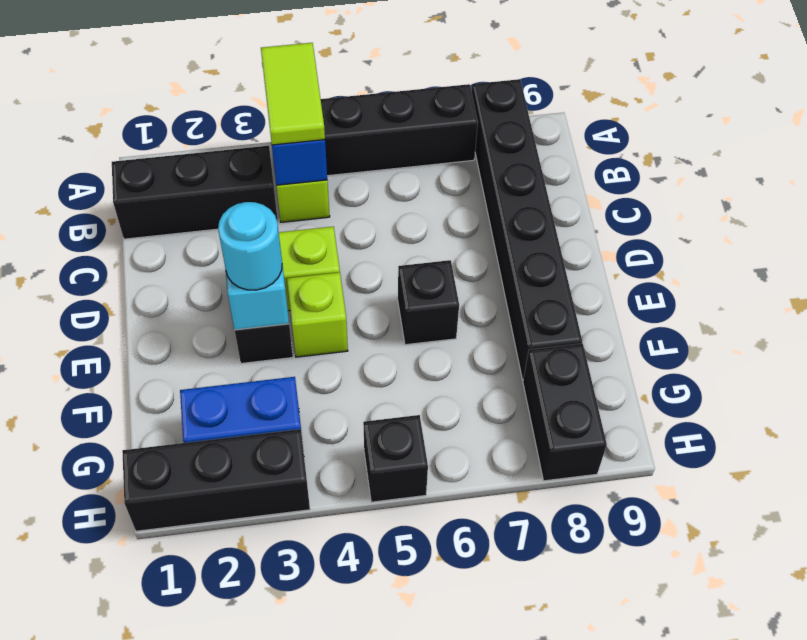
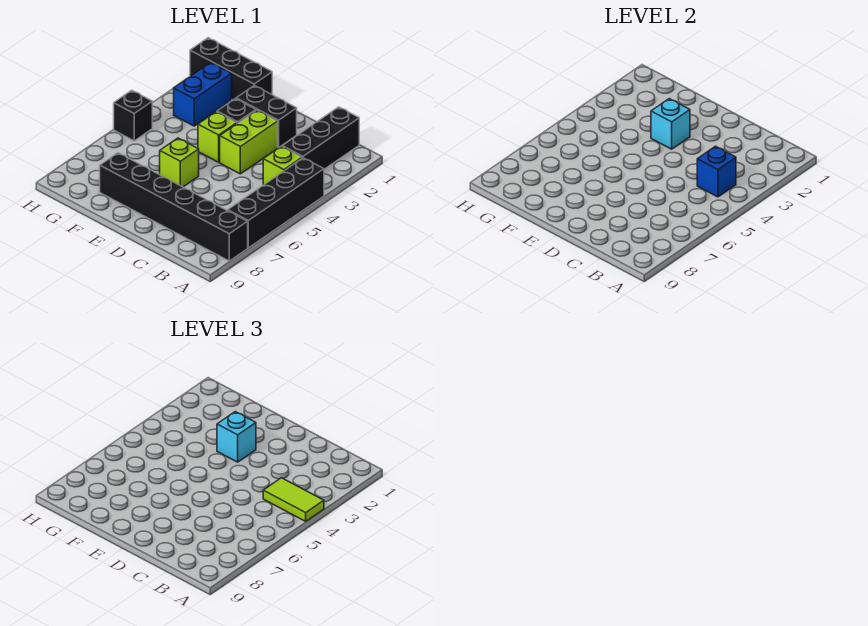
cyan round brick E3 level 3 -> cyan brick E3 level 3
black brick E6 level 1 -> lime brick E6 level 1
black brick G8:H8 level 1 -> black brick D2:E2 level 1
black brick H1:H3 level 1 -> black brick F1:H1 level 1

